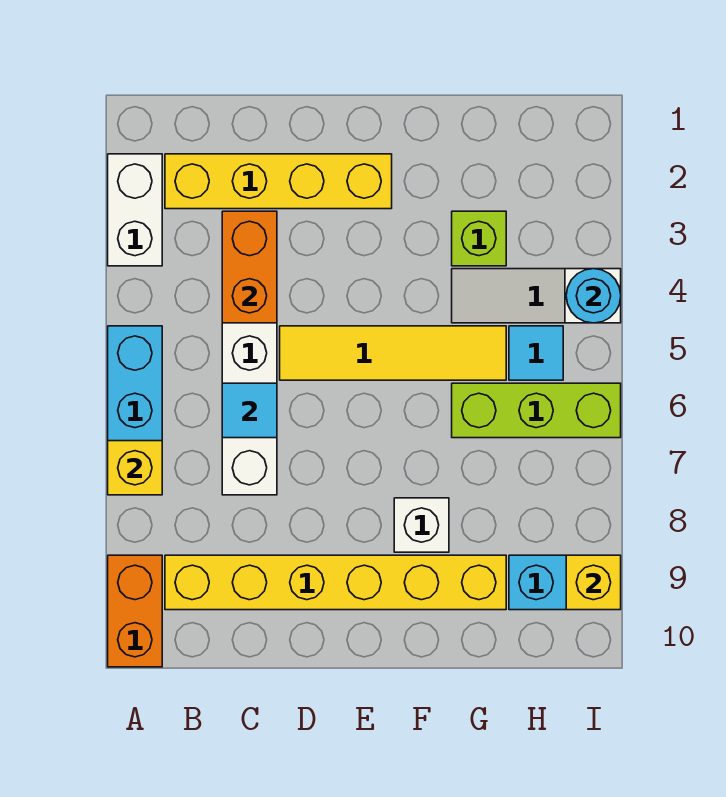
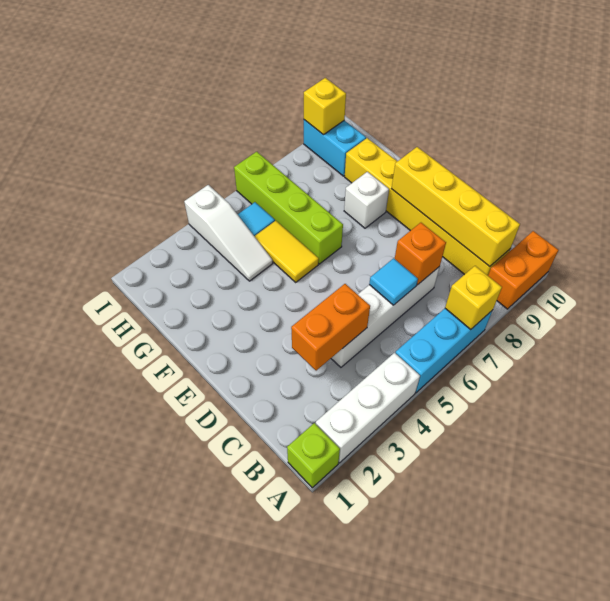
white brick A2:A3 level 1 -> white brick A2:A4 level 1
yellow brick B2:E2 level 1 -> yellow brick B9:E9 level 2
none -> orange brick C7 level 2
yellow tile D5:G5 level 1 -> yellow tile F5:G5 level 1
lime brick G3 level 1 -> lime brick A1 level 1
lime brick G6:I6 level 1 -> lime brick F6:I6 level 1
cyan round brick I4 level 2 -> none

